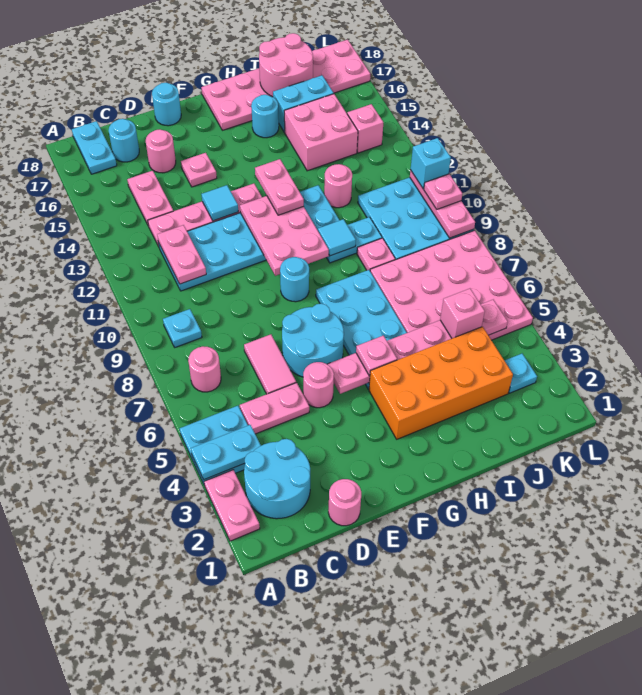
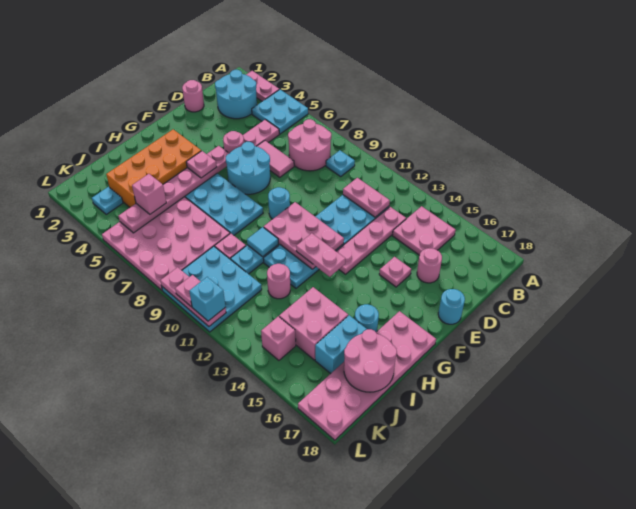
cyan plate A4:B4 level 2 -> none
pink round brick B7 level 1 -> pink round brick B7:C8 level 1
cyan plate B17:B18 level 1 -> none
pink plate C14:C15 level 1 -> pink plate B14:C15 level 1
cyan round brick C17 level 1 -> none
cyan tile E13 level 2 -> none

